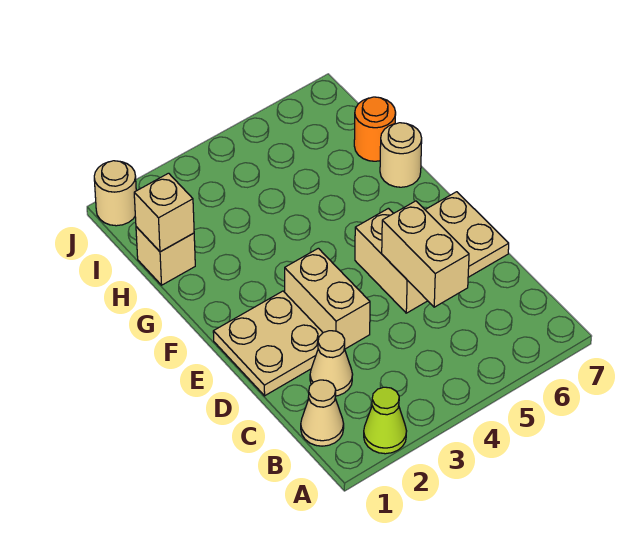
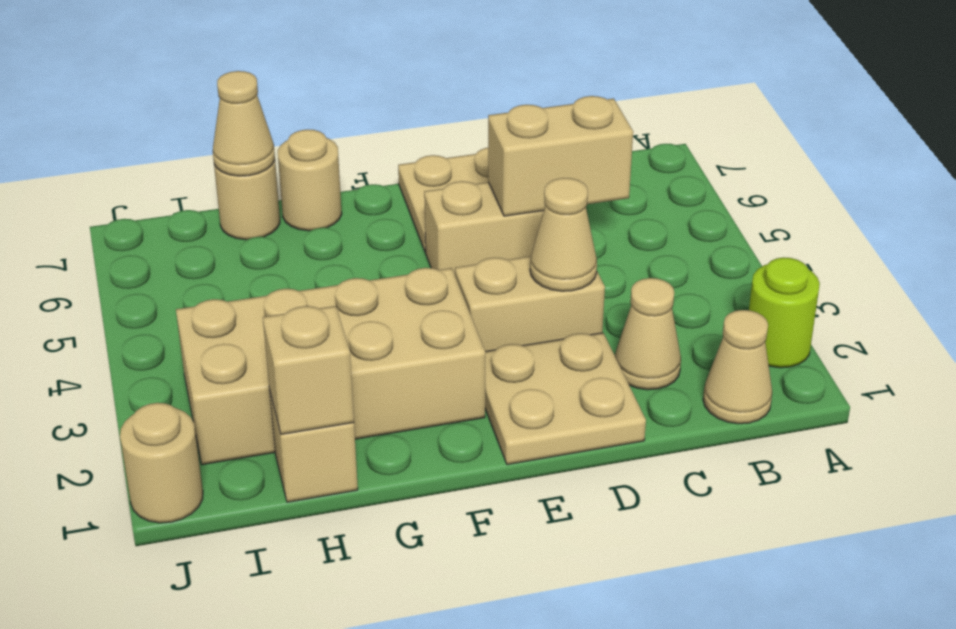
lime cone A2 level 1 -> lime round brick A2 level 1
none -> tan cone D3 level 2
none -> tan brick F2:I3 level 1
orange round brick H7 level 1 -> tan round brick H7 level 1
none -> tan cone H7 level 2

